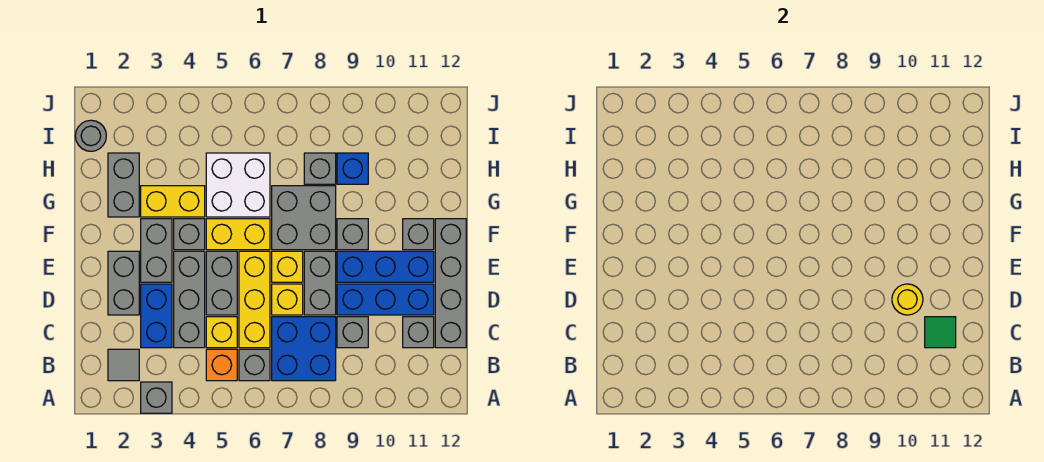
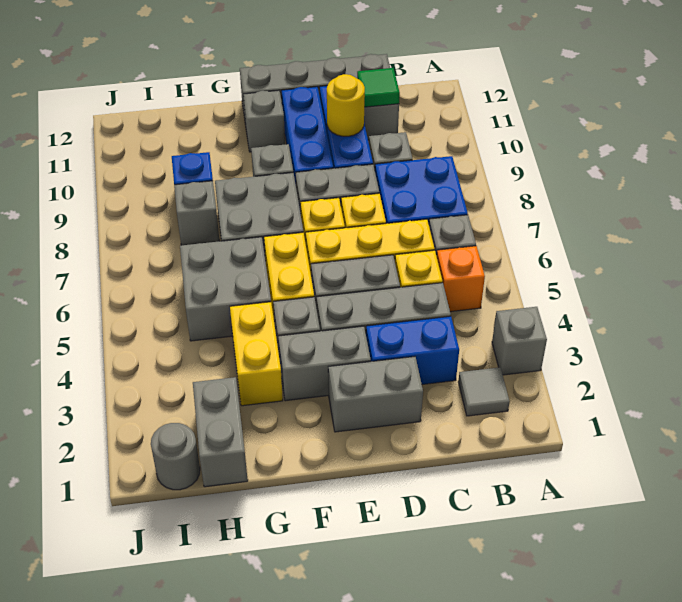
grey brick G2:H2 level 1 -> grey brick H1:H2 level 1
white brick G5:H6 level 1 -> grey brick G5:H6 level 1

